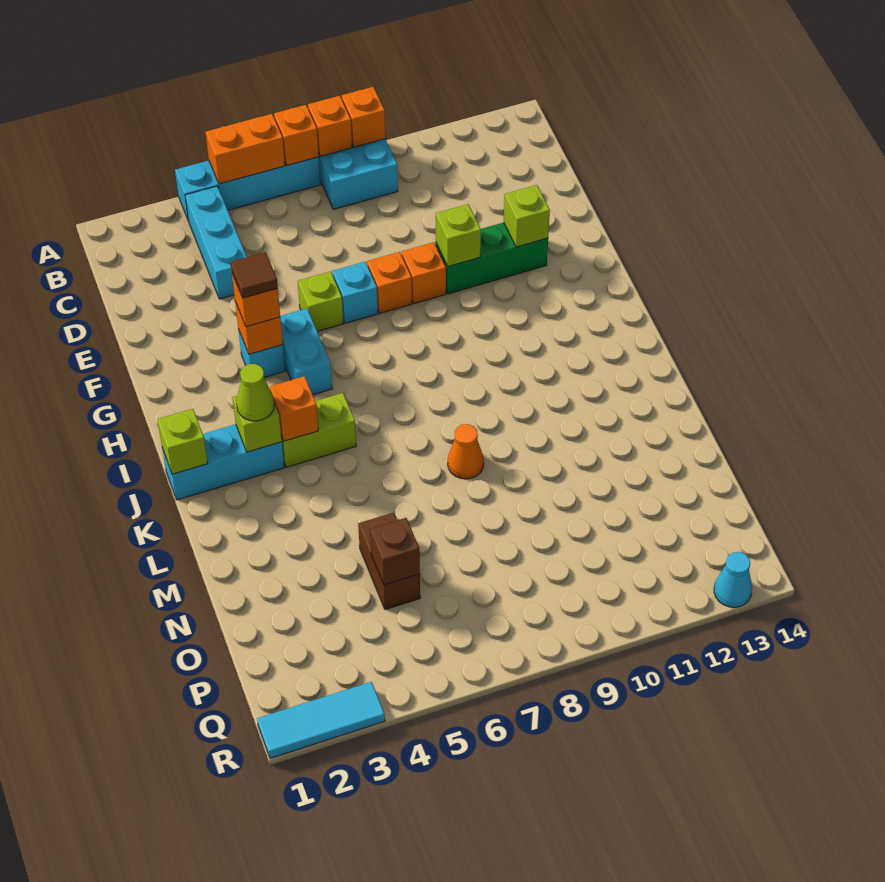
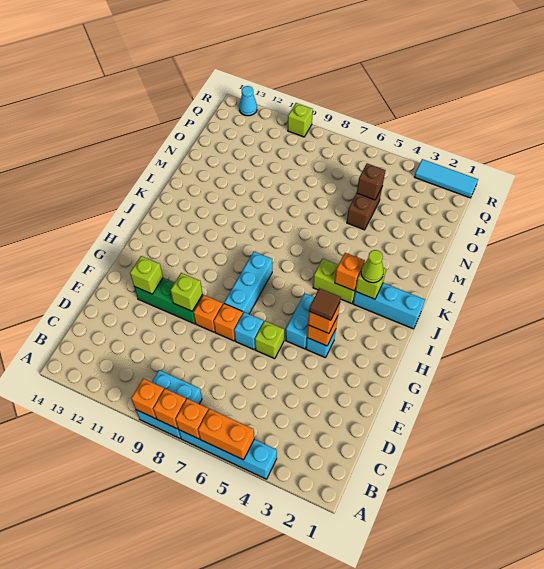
cyan brick B4:D4 level 1 -> cyan brick G8:I8 level 1
lime brick J1 level 2 -> lime brick R10 level 1
orange cone L8 level 1 -> none

